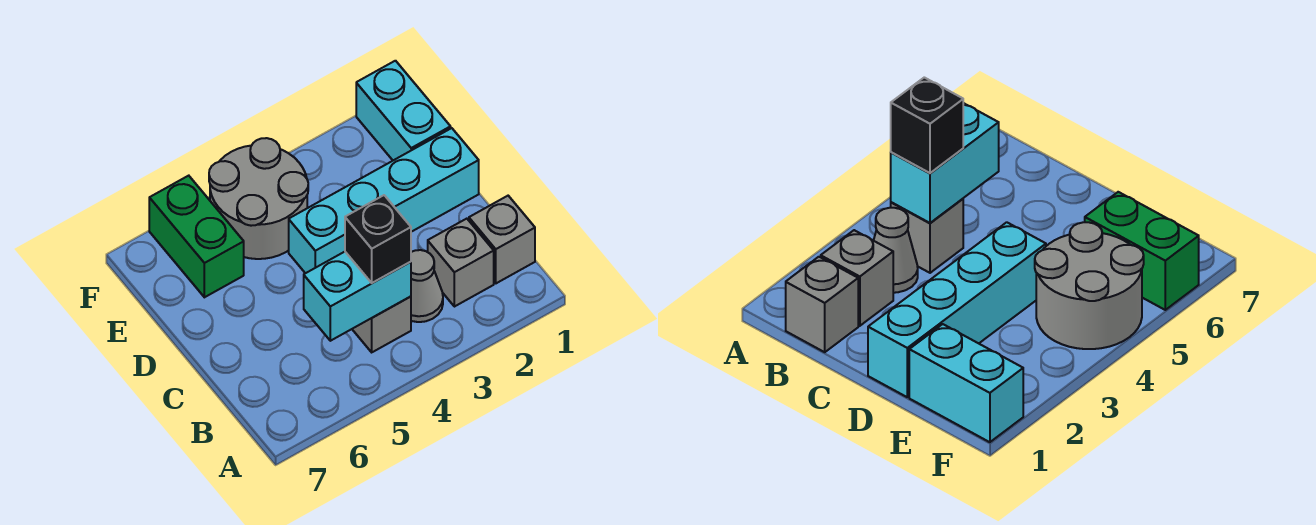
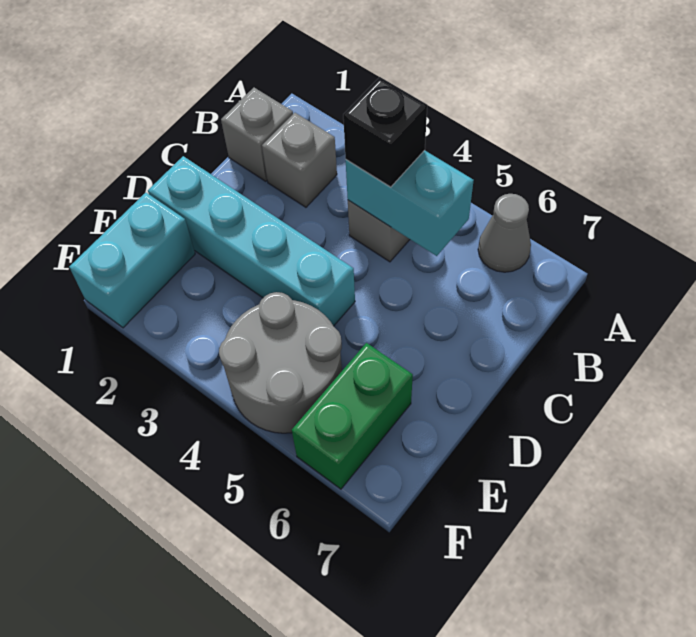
grey cone B3 level 1 -> grey cone A6 level 1

